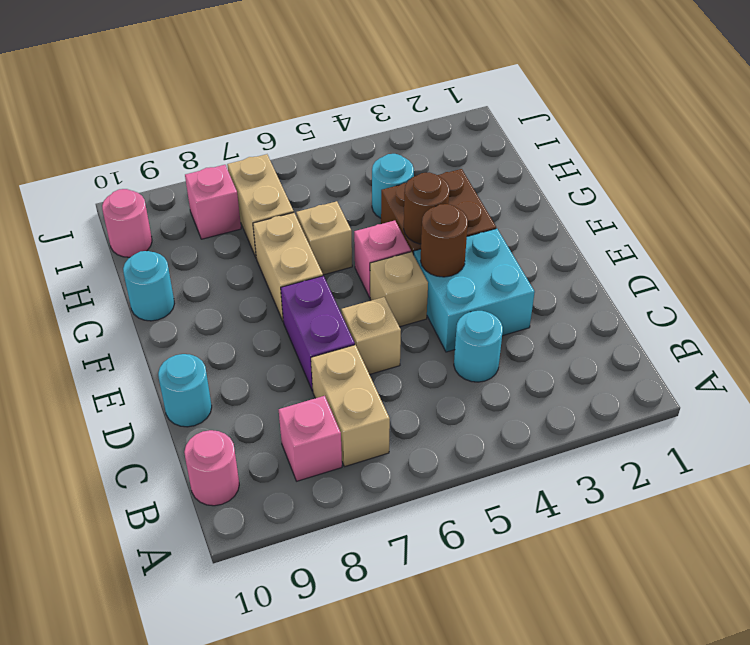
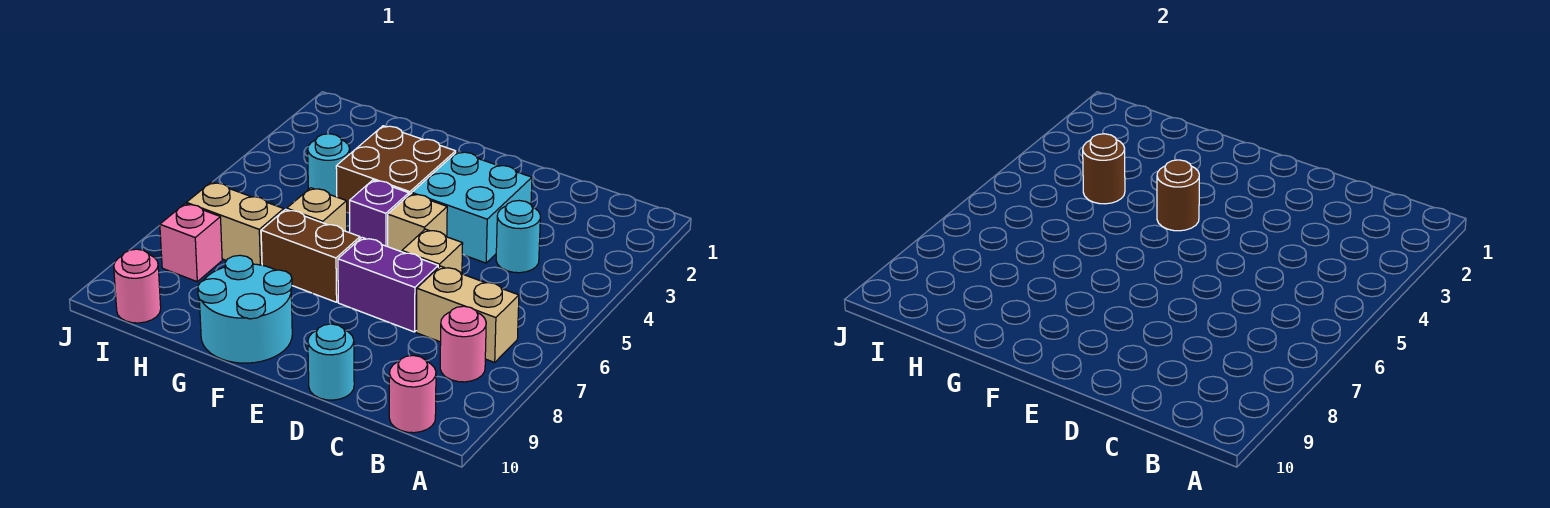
pink brick B8 level 1 -> pink round brick B8 level 1
brown round brick E4 level 2 -> brown round brick H4 level 2
pink brick F5 level 1 -> purple brick F5 level 1
tan brick F7:G7 level 1 -> brown brick F7:G7 level 1
cyan round brick G10 level 1 -> cyan round brick F9:G10 level 1

